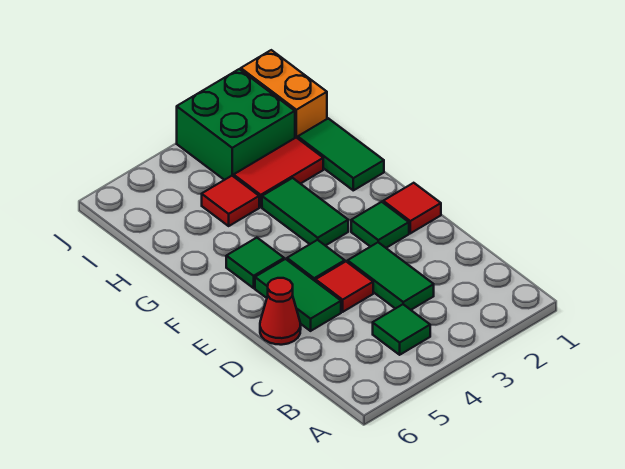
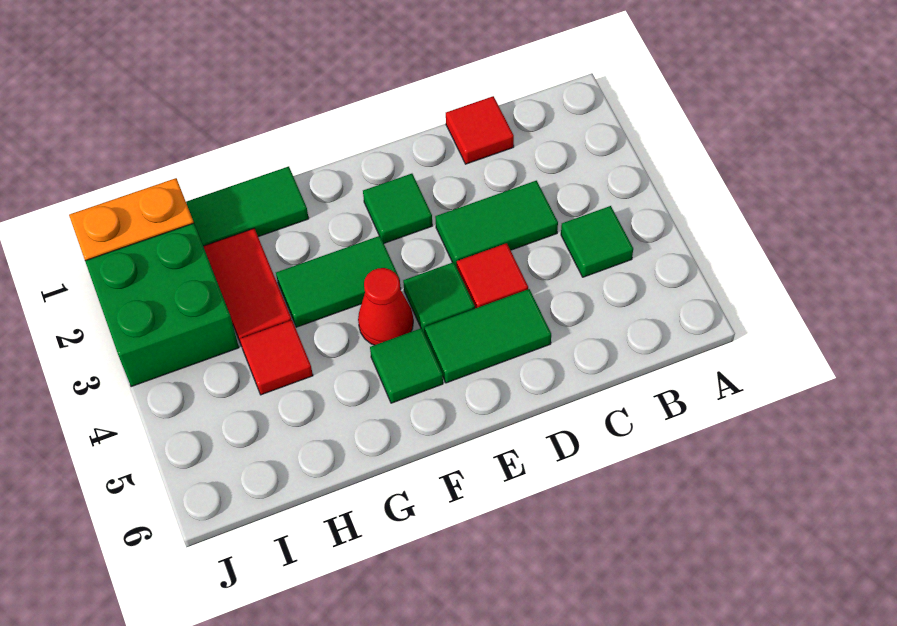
red cone D6 level 1 -> red cone F4 level 1
red tile E1 level 1 -> red tile C1 level 1

